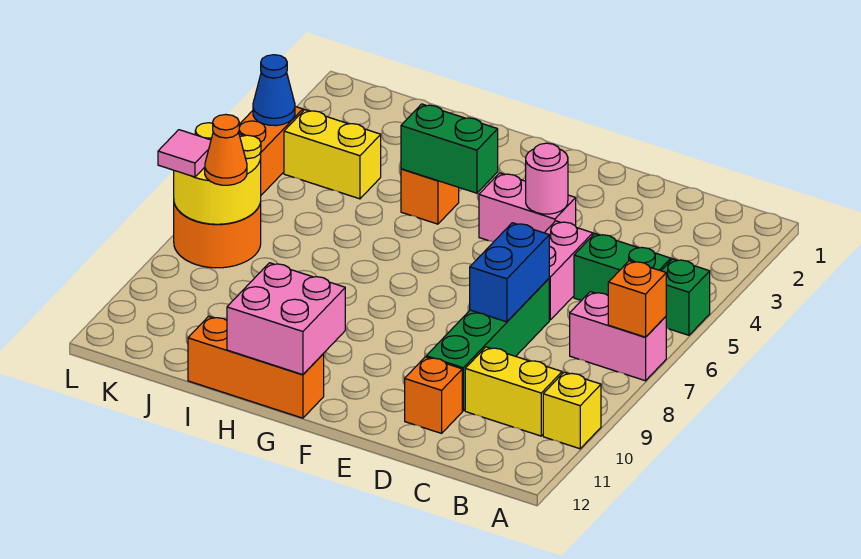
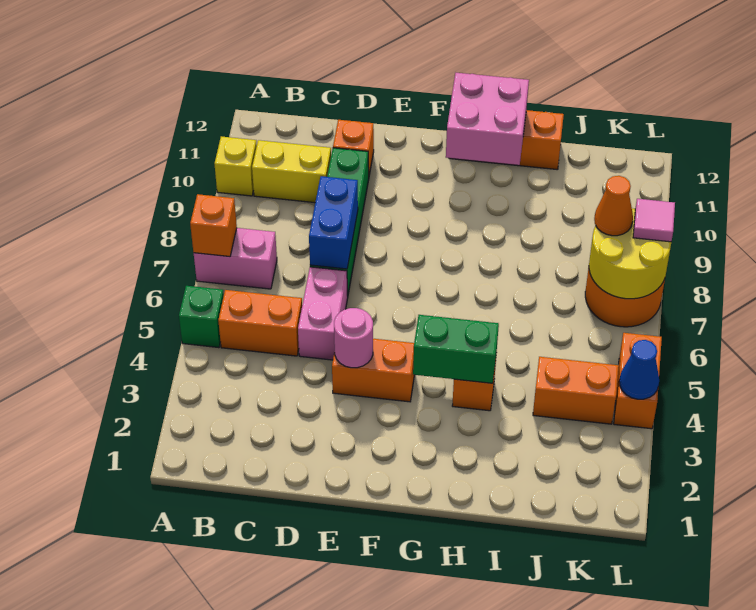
green brick B5:C5 level 1 -> orange brick B5:C5 level 1
pink brick E4:F4 level 1 -> orange brick E4:F4 level 1
yellow brick J4:K4 level 1 -> orange brick J4:K4 level 1

